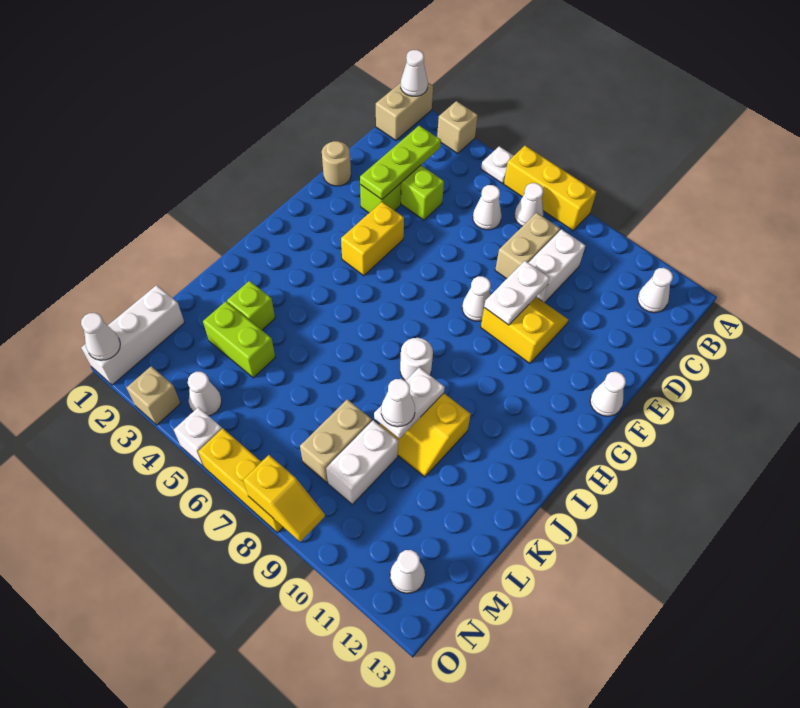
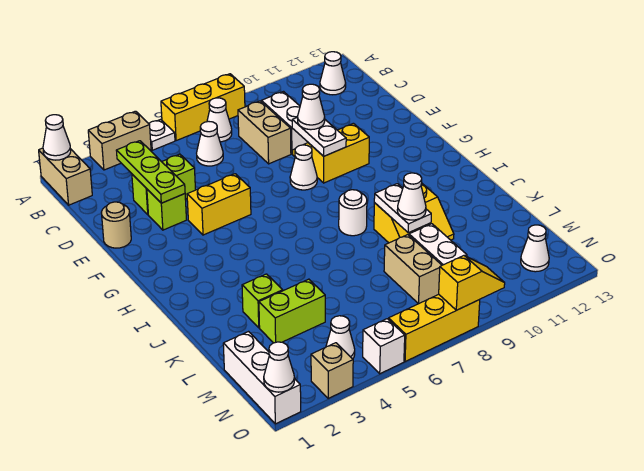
tan brick A3 level 1 -> tan brick A3:A4 level 1
yellow brick F4:G4 level 1 -> yellow brick F4:F5 level 1
white cone F13 level 1 -> white cone E9 level 3

